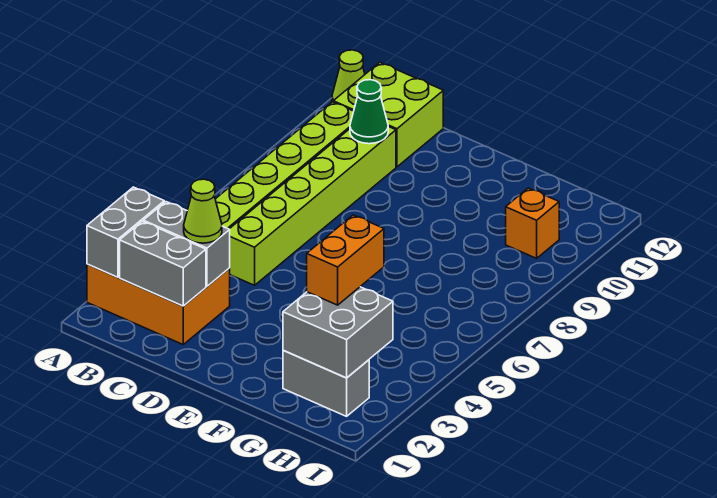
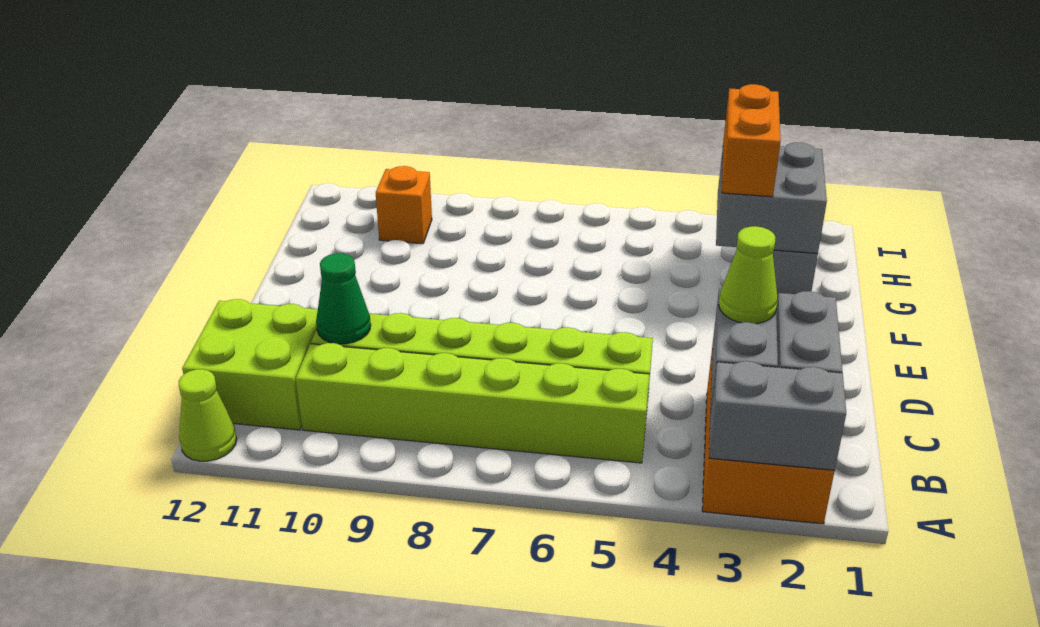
orange brick G3:G4 level 3 -> orange brick G3:H3 level 3

